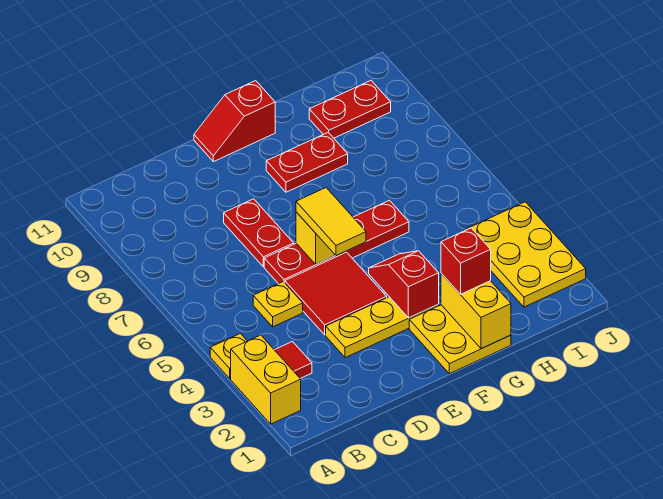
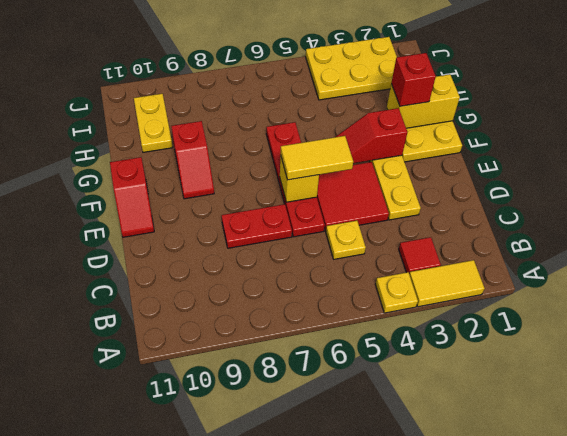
yellow brick A2:A3 level 1 -> yellow tile A2:A3 level 1
red plate F9:G9 level 1 -> red slope F9:G9 level 1 top G
red plate H10:I10 level 1 -> yellow plate H10:I10 level 1

